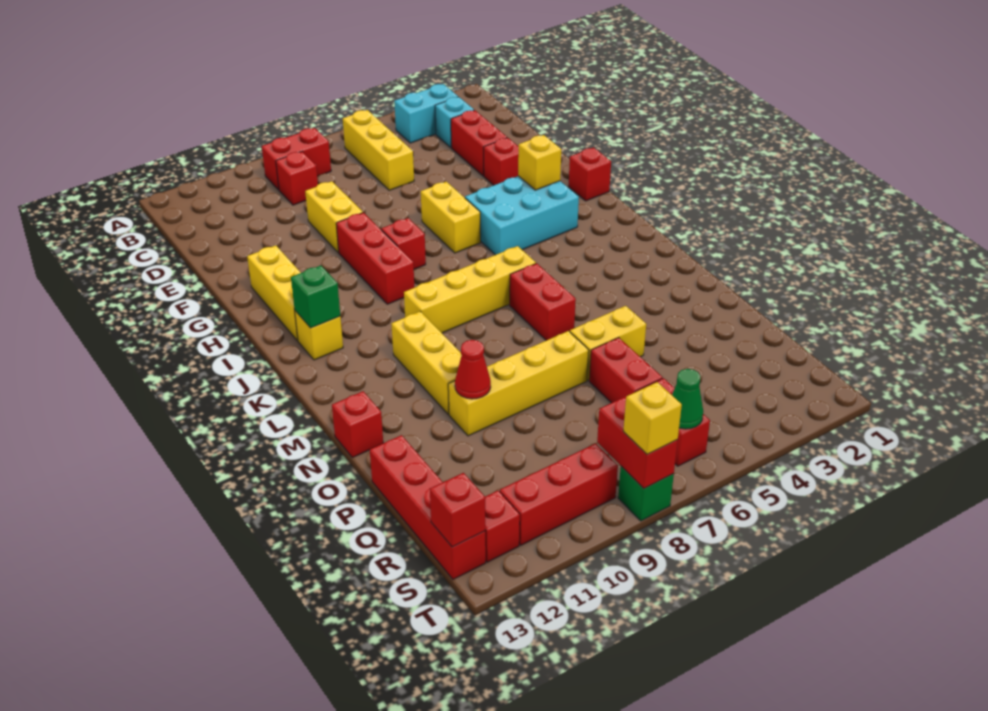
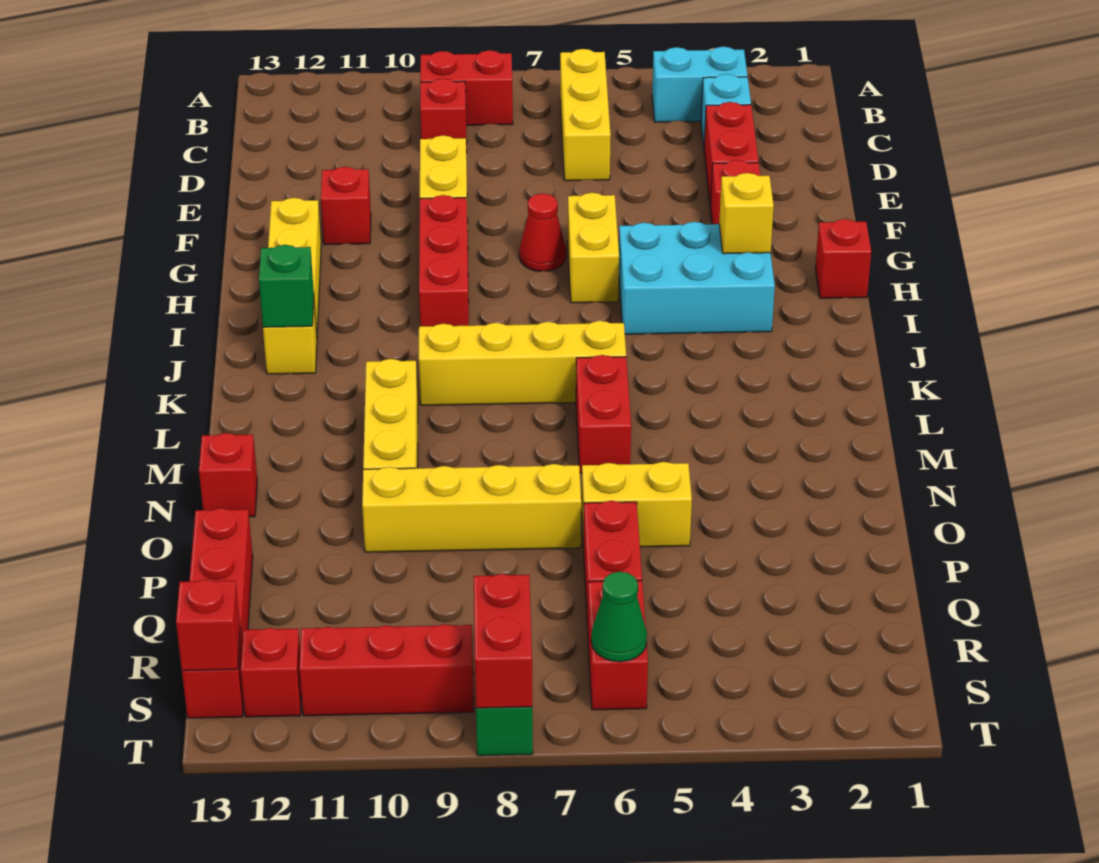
red brick H8 level 1 -> red brick F11 level 1
red cone O10 level 2 -> red cone G7 level 1
yellow brick T8 level 3 -> none

